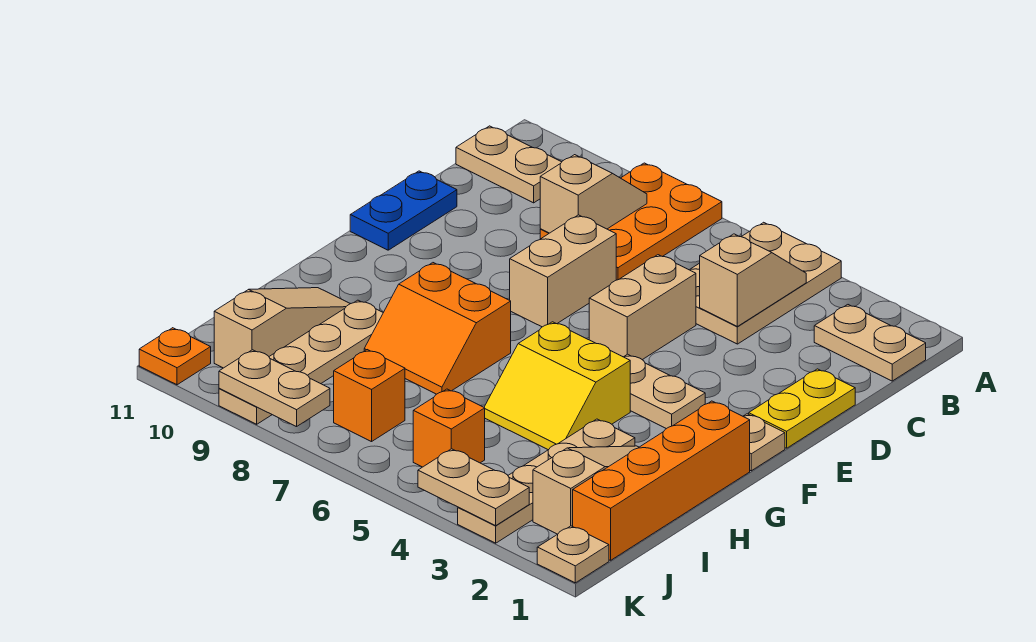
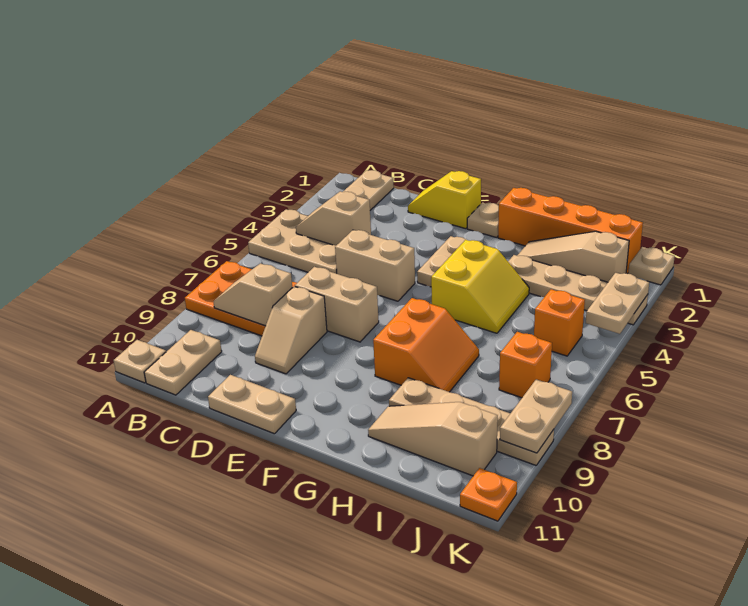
none -> tan plate A11 level 1
yellow plate D1:E1 level 1 -> yellow slope D1:E1 level 1 top E
none -> tan slope D8:D9 level 1 top 8
blue plate D11:E11 level 1 -> tan plate D11:E11 level 1

